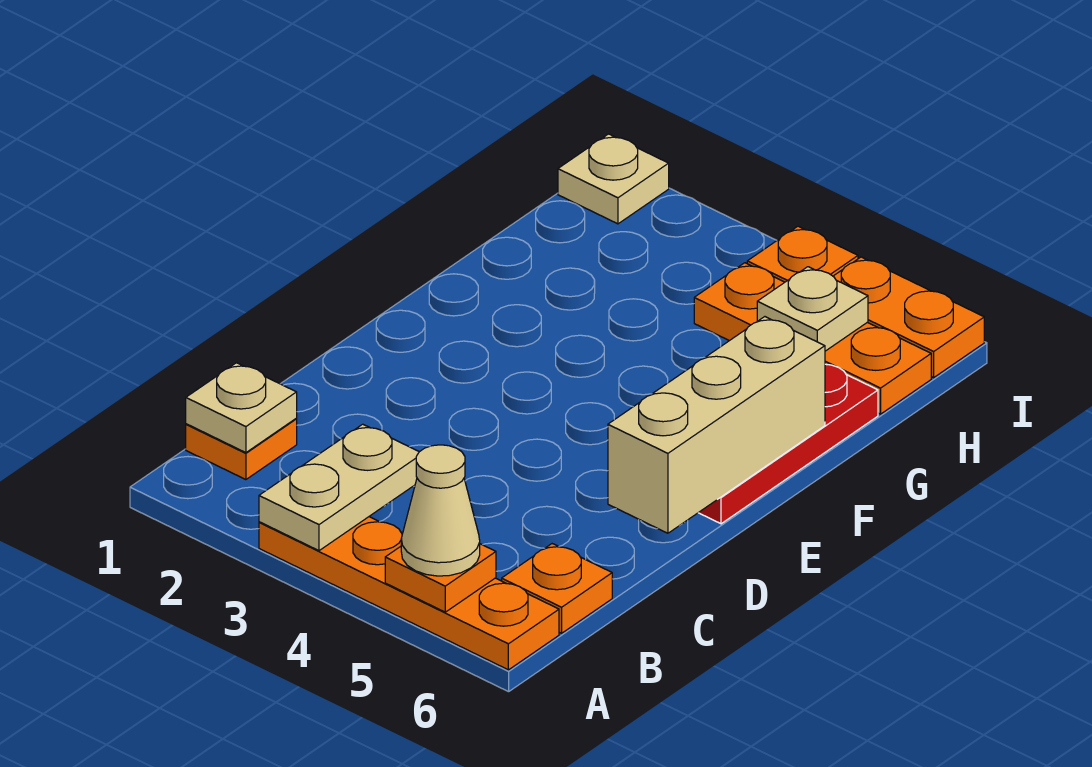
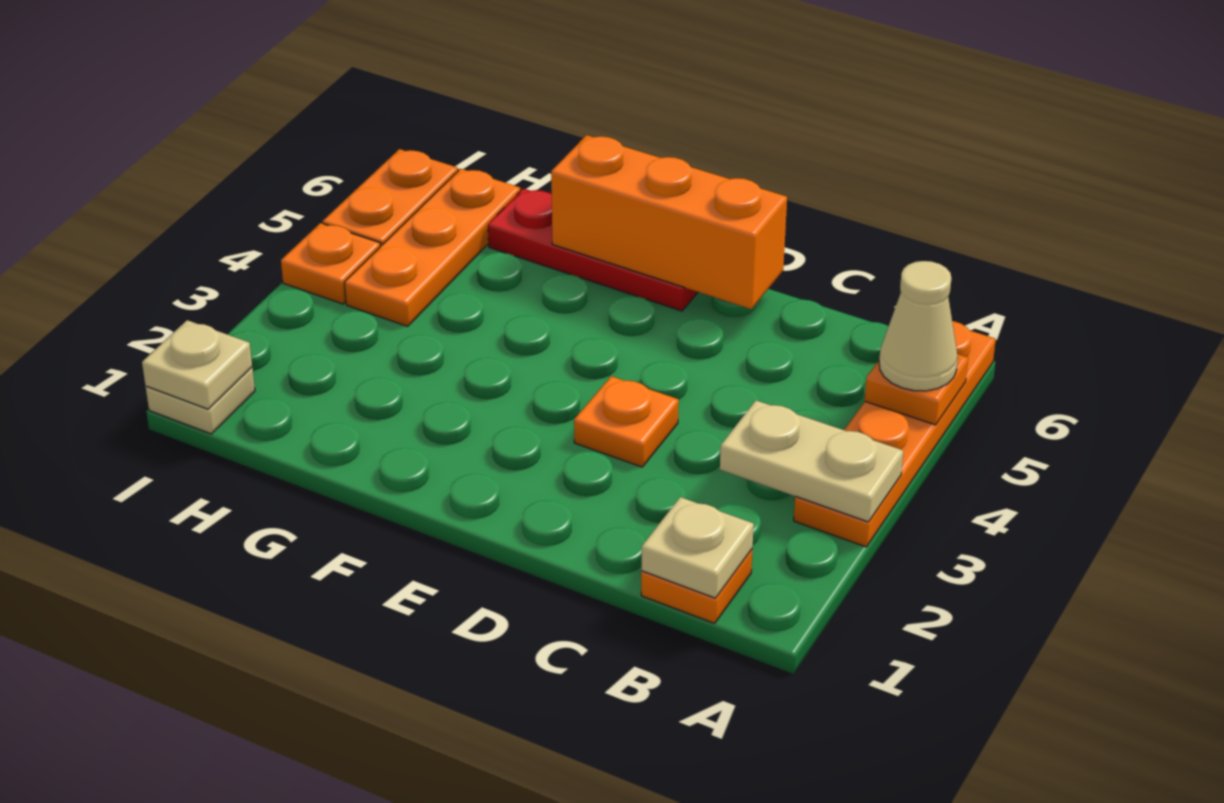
orange plate B6 level 1 -> orange plate D3 level 1
tan brick D6:F6 level 2 -> orange brick D6:F6 level 2
tan plate H5 level 2 -> tan plate I1 level 2

